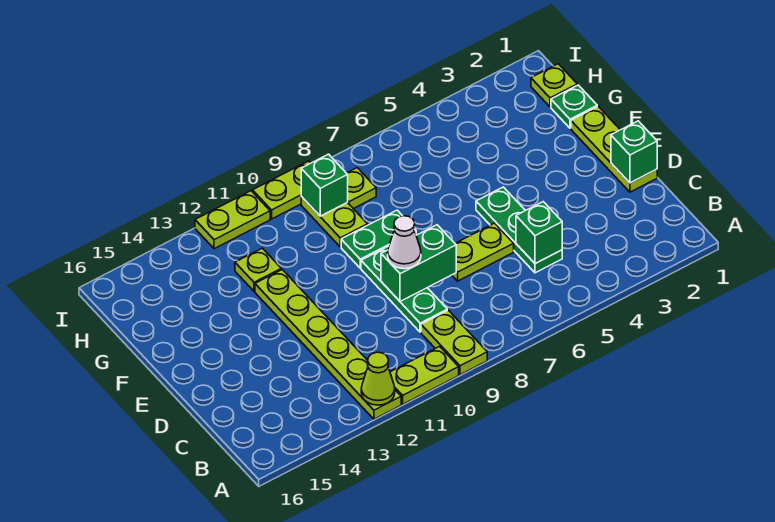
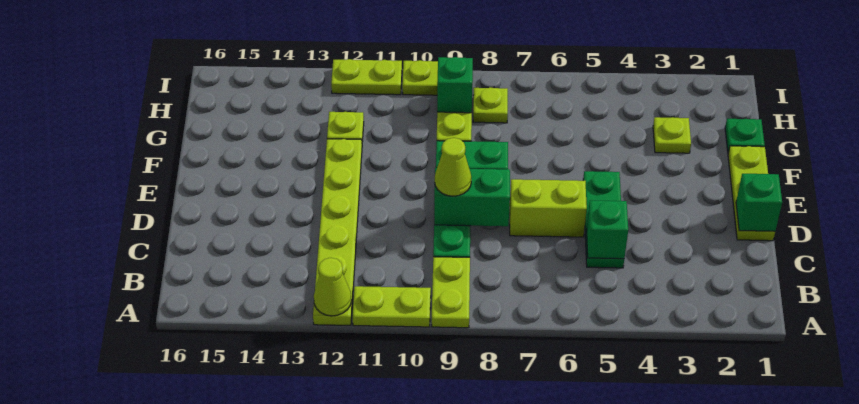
lime plate D6:D7 level 1 -> lime brick D6:D7 level 1
white cone D9 level 3 -> lime cone D9 level 3
lime plate H1 level 1 -> lime plate G3 level 1

